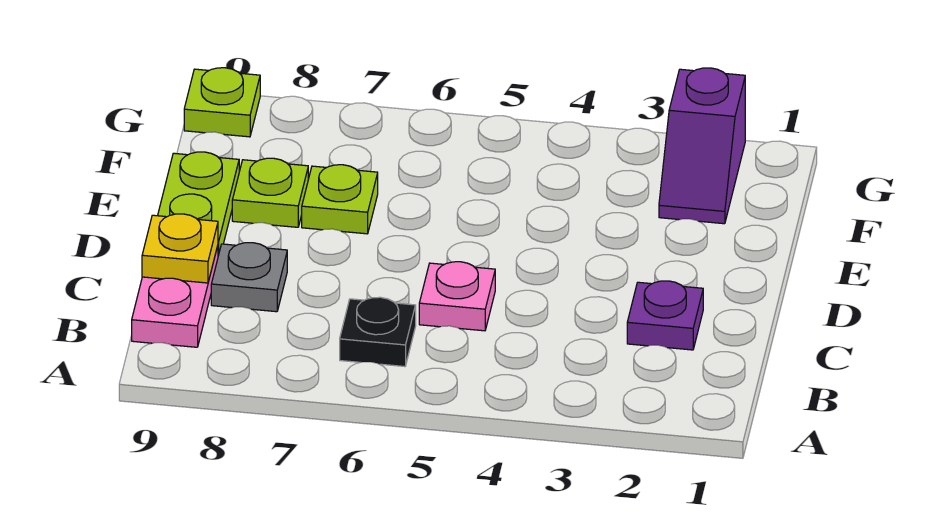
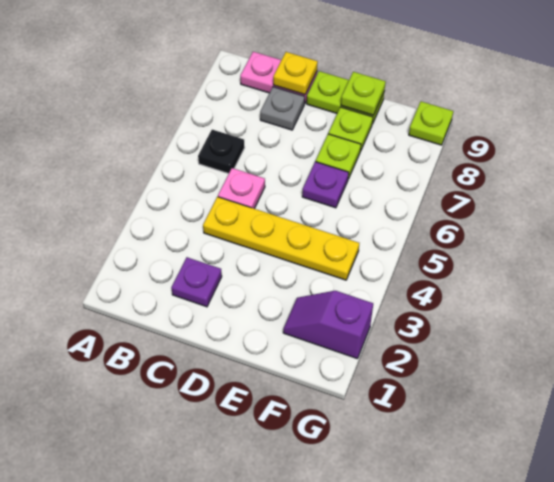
none -> yellow plate C4:F4 level 1
none -> purple plate E6 level 1
none -> lime plate E9 level 2

